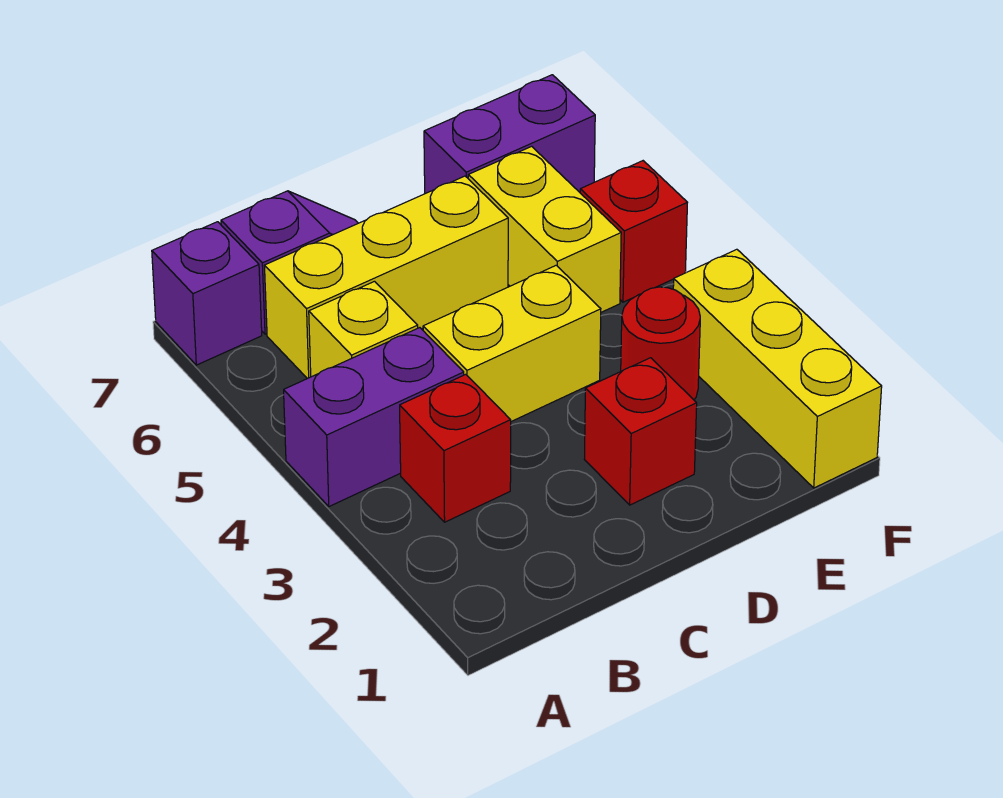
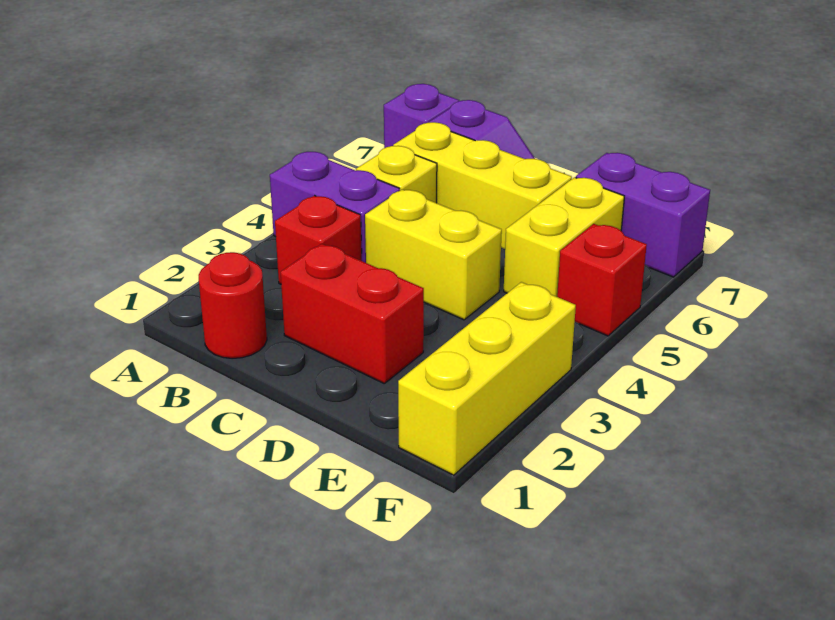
red brick D2 level 1 -> red brick C2:D2 level 1
red round brick E3 level 1 -> red round brick B1 level 1

